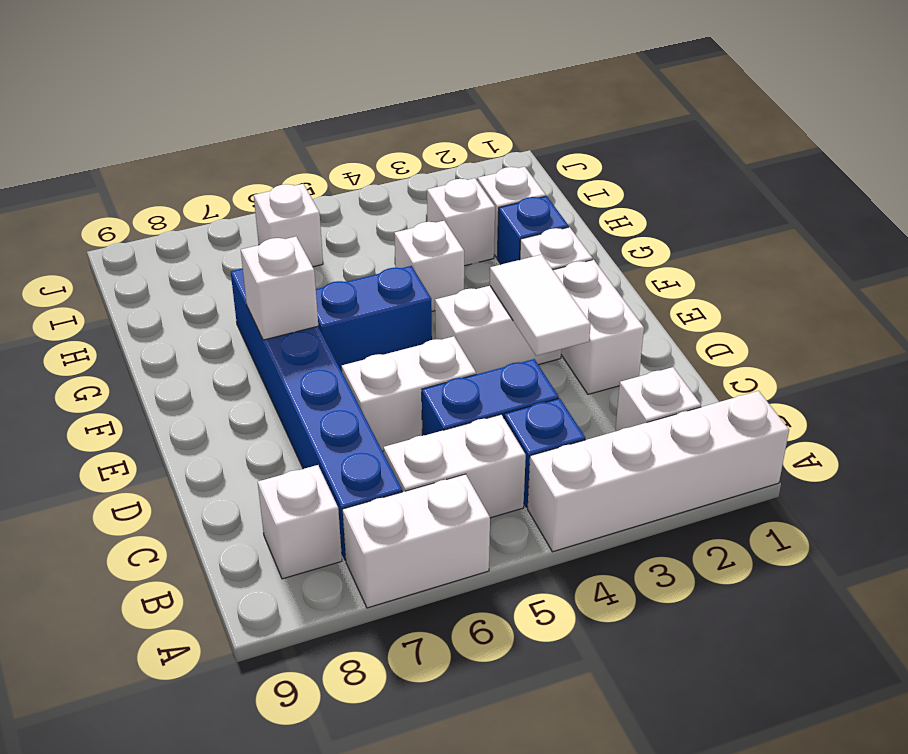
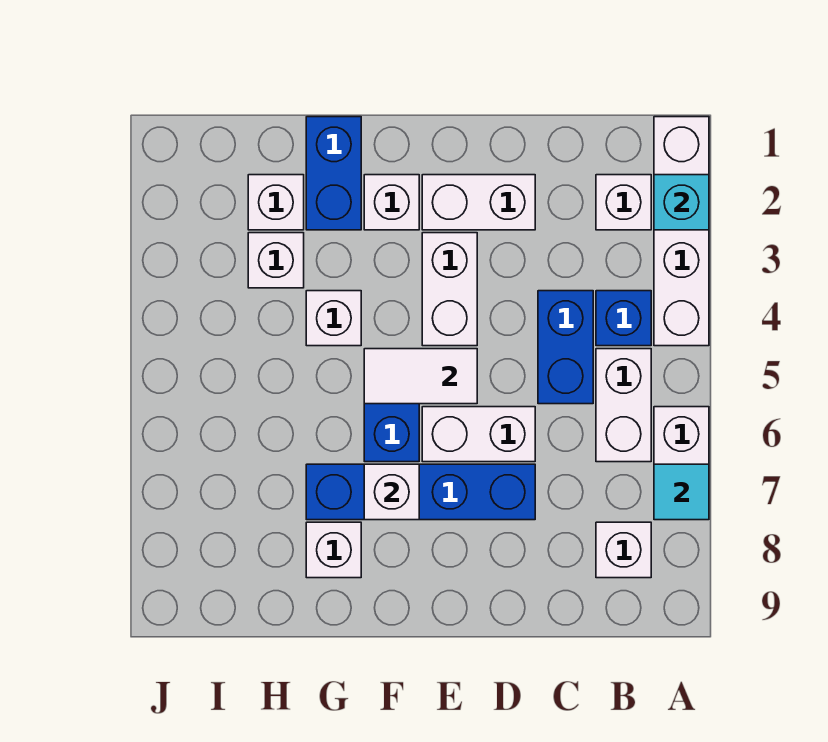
none -> cyan brick A2 level 2
none -> cyan tile A7 level 2
blue brick B7:G7 level 1 -> blue brick D7:G7 level 1
white tile D3:E3 level 2 -> white tile E5:F5 level 2
white brick D5:D6 level 1 -> white brick D6:E6 level 1
blue brick G2 level 1 -> blue brick G1:G2 level 1
white brick I6 level 1 -> white brick G8 level 1

